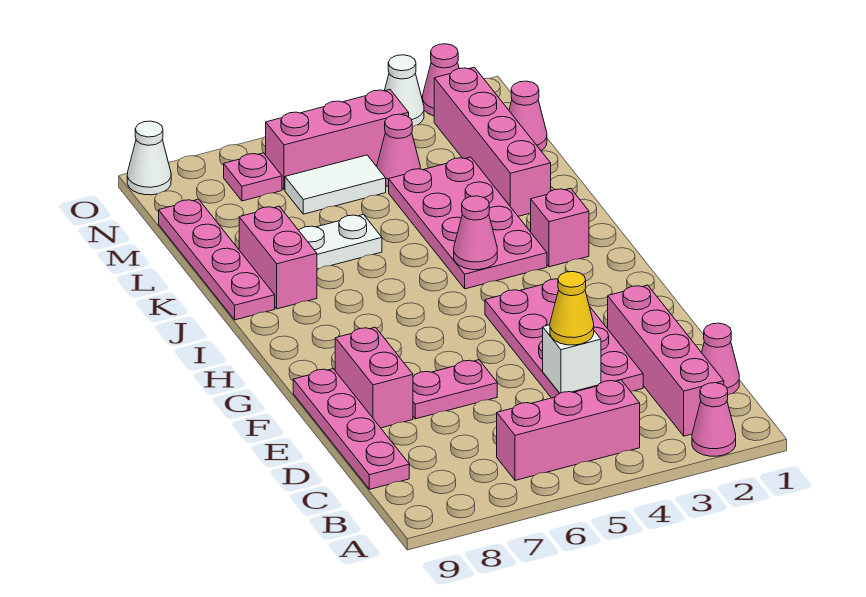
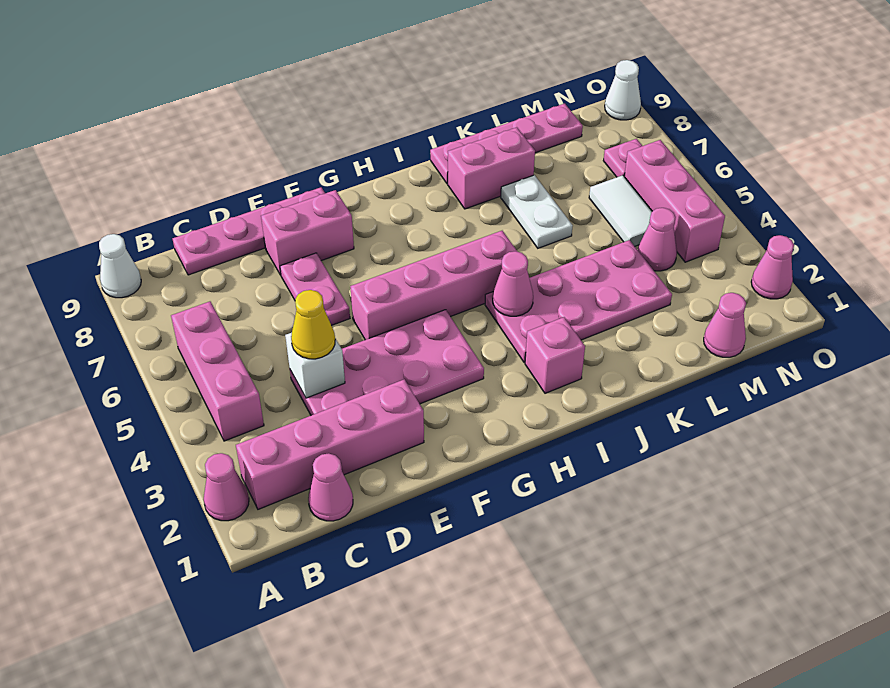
pink brick K2:N2 level 1 -> pink brick F5:I5 level 1
white cone O3 level 1 -> white cone A9 level 1

